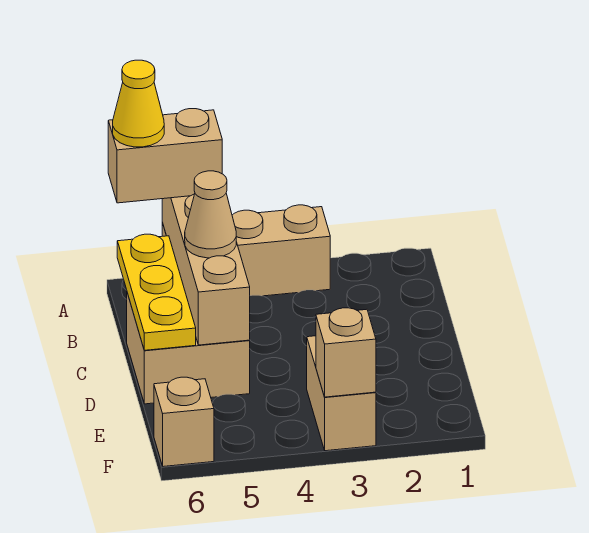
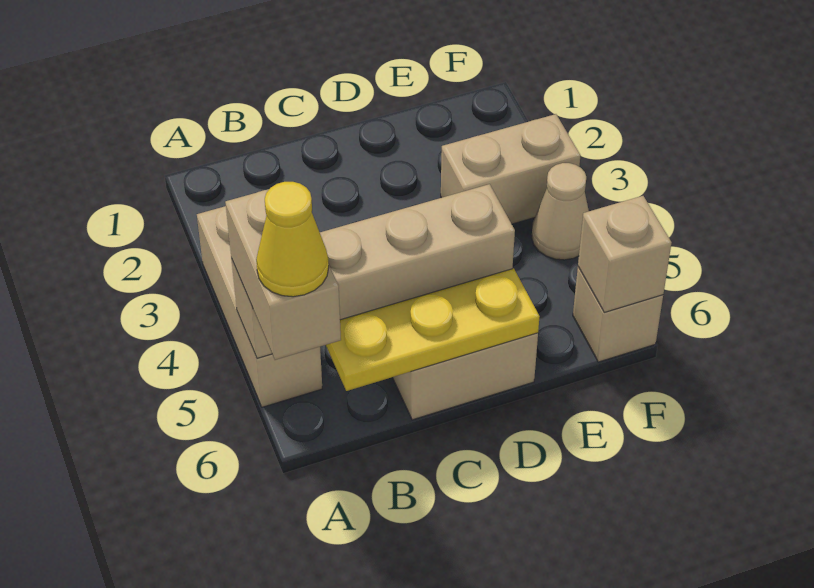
tan cone C5 level 3 -> tan cone F4 level 1
tan brick F3 level 2 -> tan brick F6 level 2

